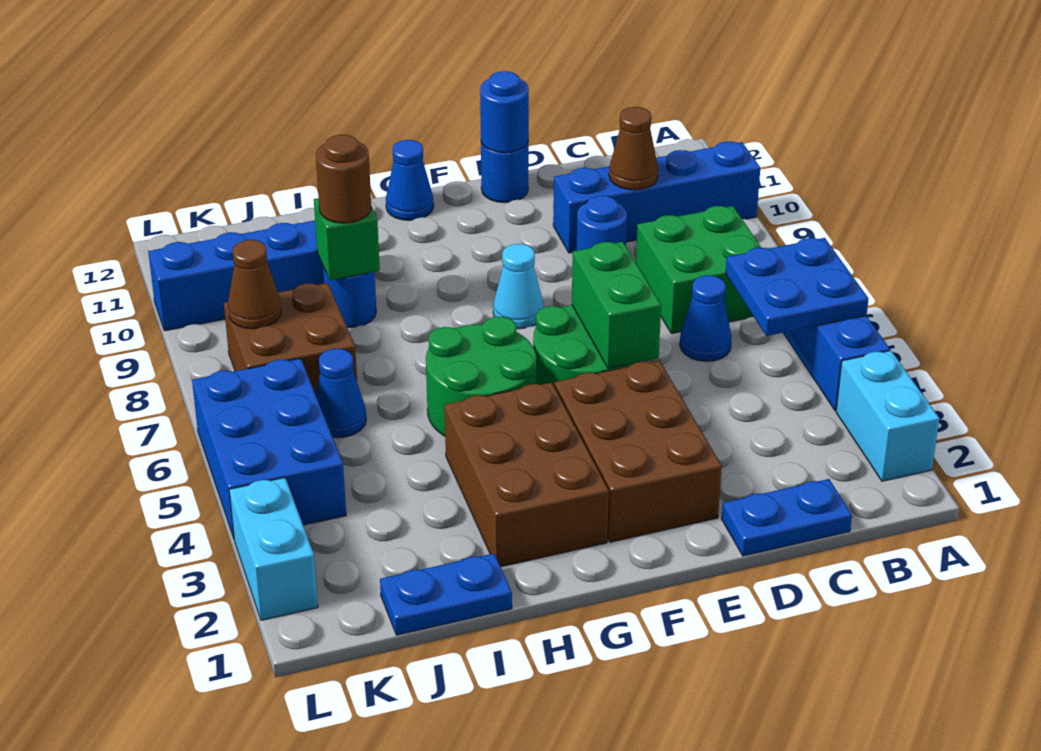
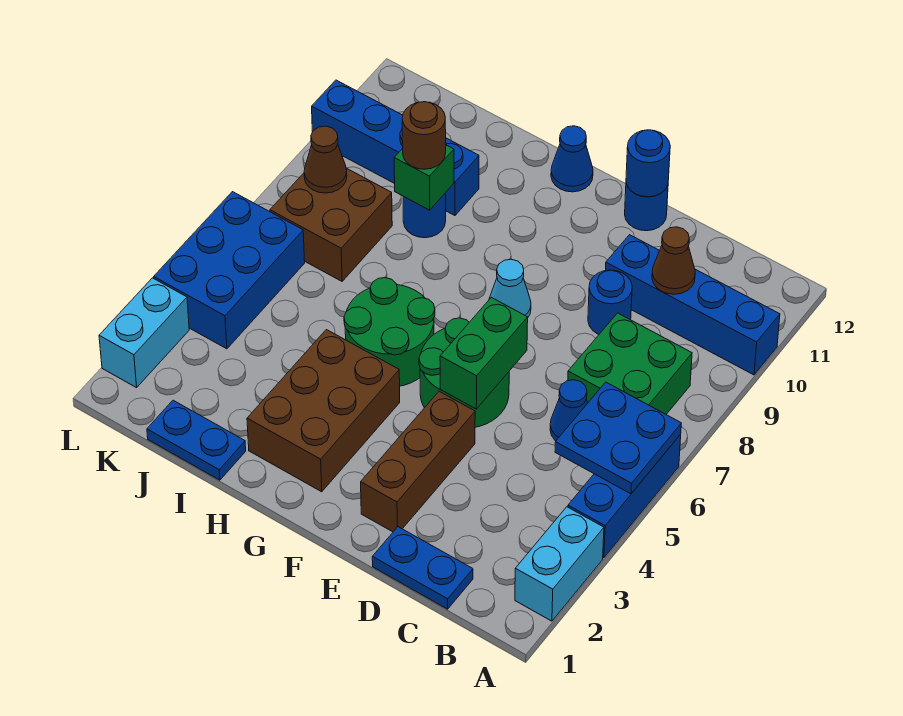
brown brick E2:F4 level 1 -> brown brick E2:E4 level 1
blue cone J6 level 1 -> none

